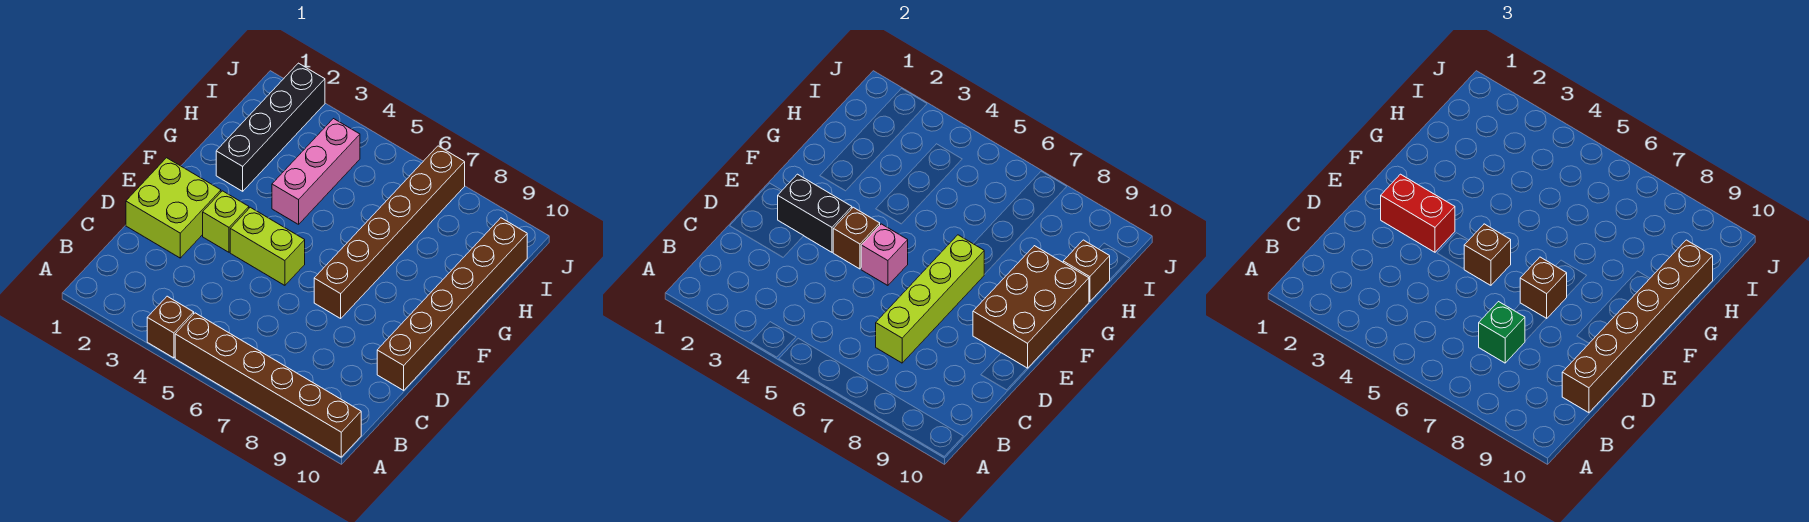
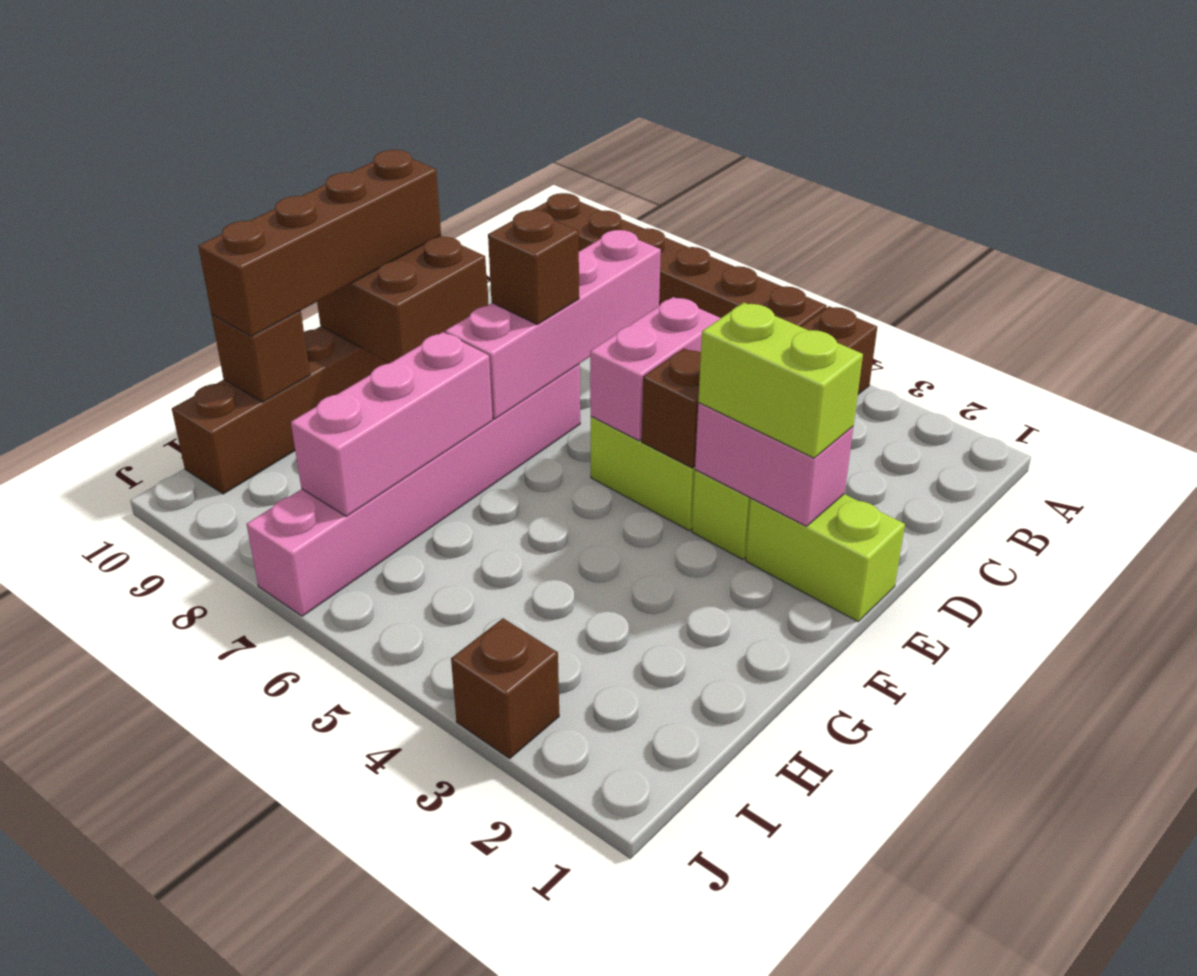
lime brick C7:F7 level 2 -> pink brick C7:F7 level 2
green brick C7 level 3 -> none
brown brick C10:H10 level 3 -> brown brick E10:H10 level 3
lime brick D1:E2 level 1 -> lime brick E1:E2 level 1
black brick E2:E3 level 2 -> pink brick E2:E3 level 2
red brick E2:E3 level 3 -> lime brick E2:E3 level 3
pink brick E5 level 2 -> pink brick D5:E5 level 2
brown brick E5 level 3 -> brown brick J3 level 1
brown brick E7:J7 level 1 -> pink brick E7:J7 level 1
brown brick E9:G10 level 2 -> brown brick E9:F10 level 2
black brick G2:J2 level 1 -> none
pink brick G4:I4 level 1 -> pink brick G7:I7 level 2

